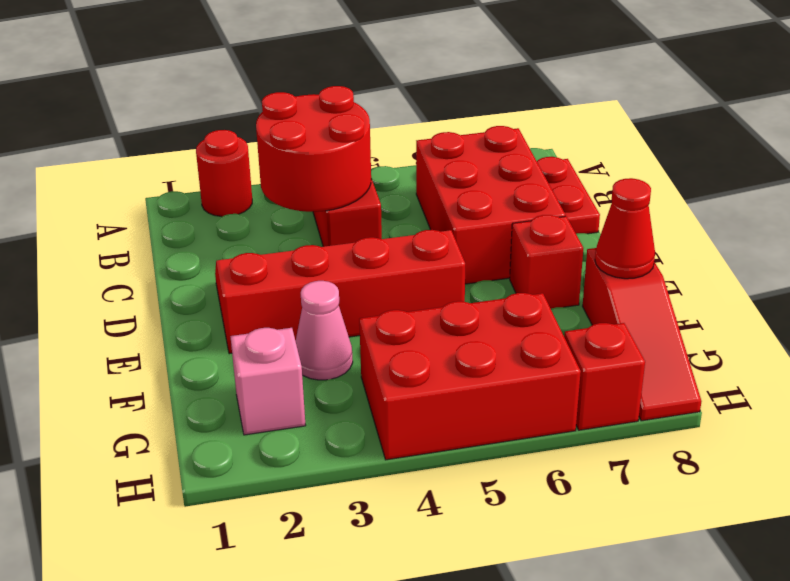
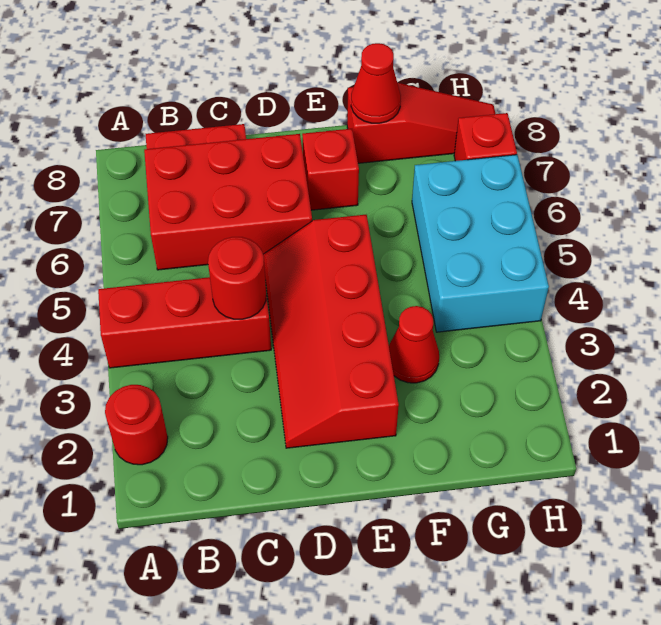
red round brick B3:C4 level 2 -> red round brick C4 level 2
pink cone F3 level 1 -> red cone F3 level 1
pink brick G2 level 1 -> none
red brick G4:H6 level 1 -> cyan brick G4:H6 level 1

